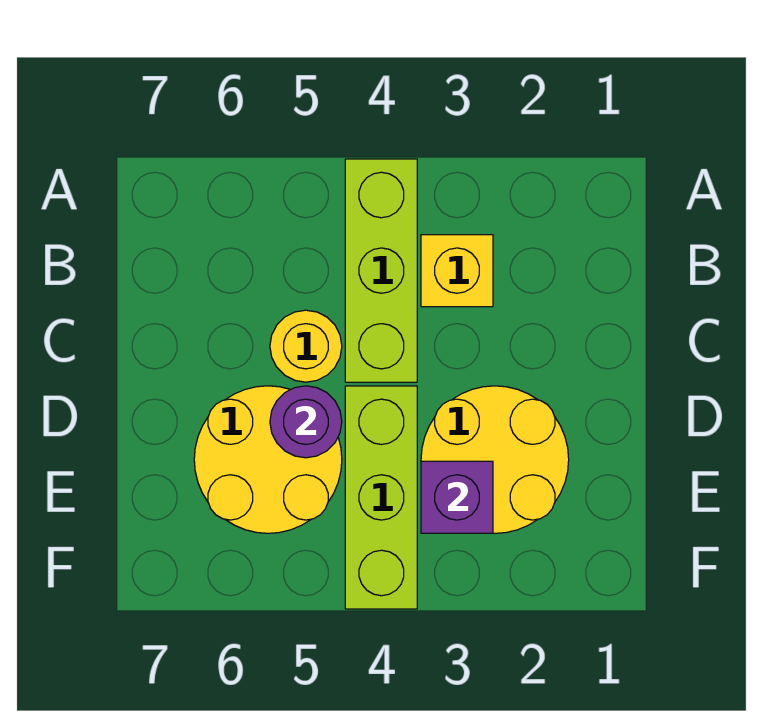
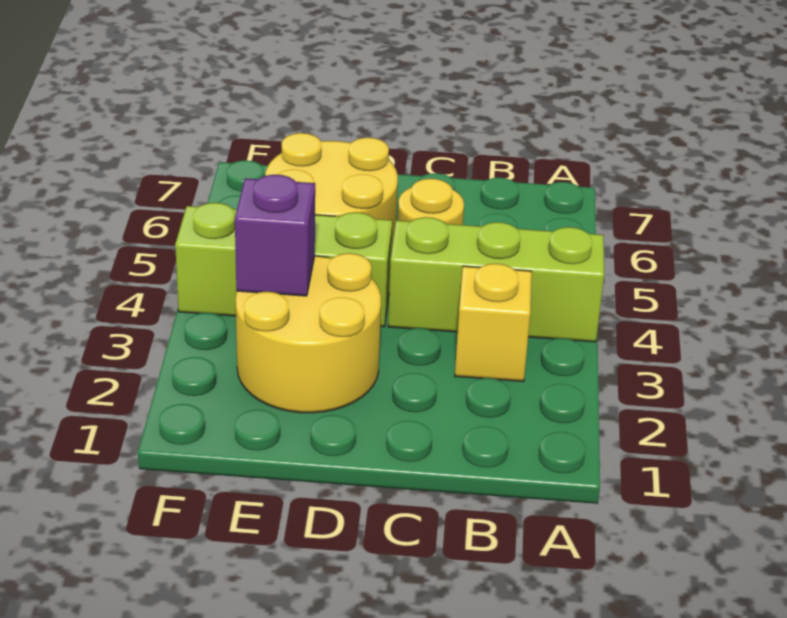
purple round brick D5 level 2 -> none

